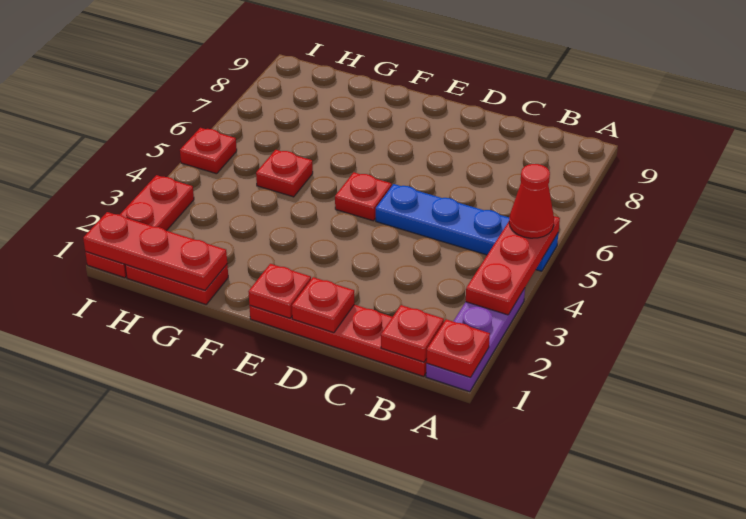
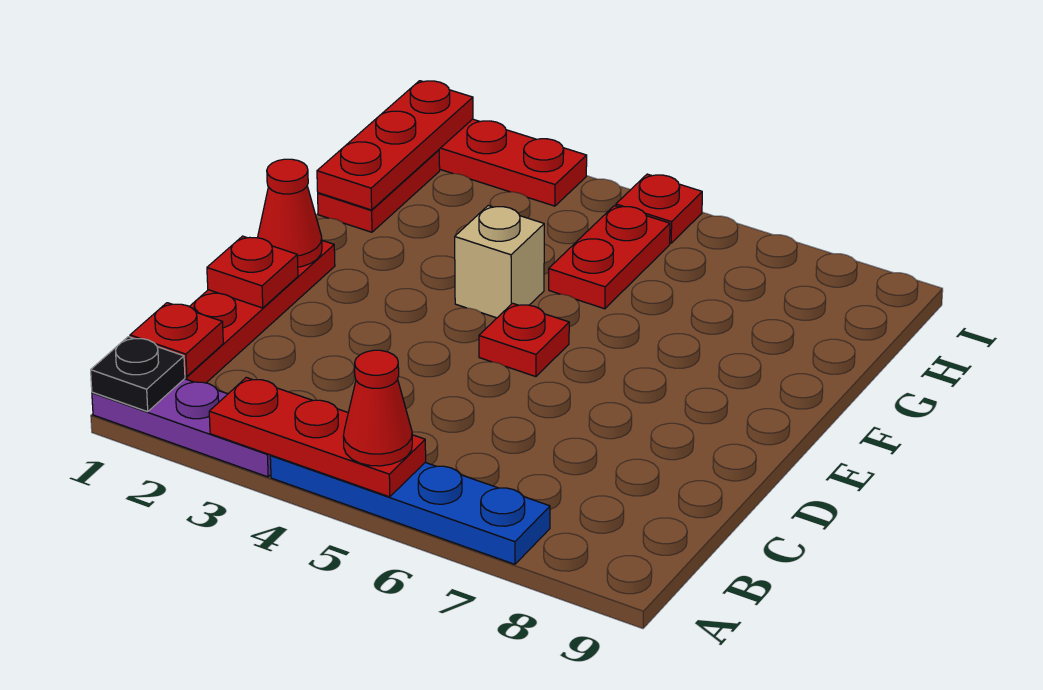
red plate A1 level 2 -> black plate A1 level 2
blue plate A5:D5 level 1 -> blue plate A4:A7 level 1
red plate E1 level 2 -> red cone E1 level 2
none -> tan brick F4 level 1
red plate G5 level 1 -> red plate G5:H5 level 1

